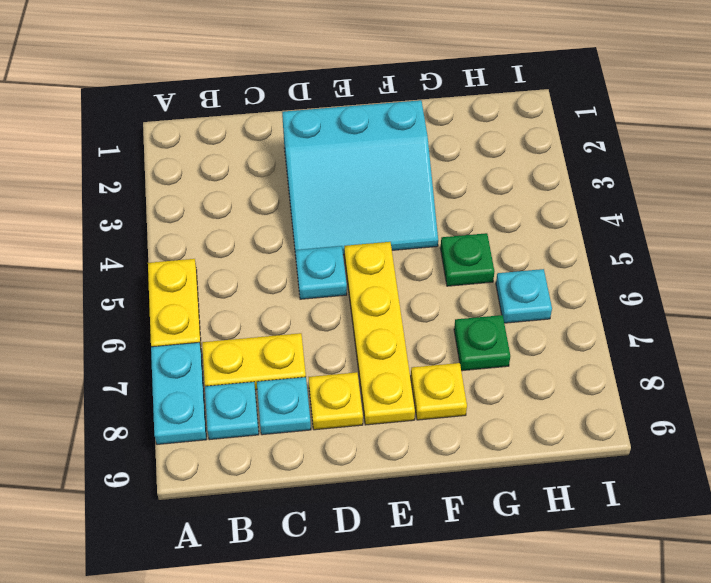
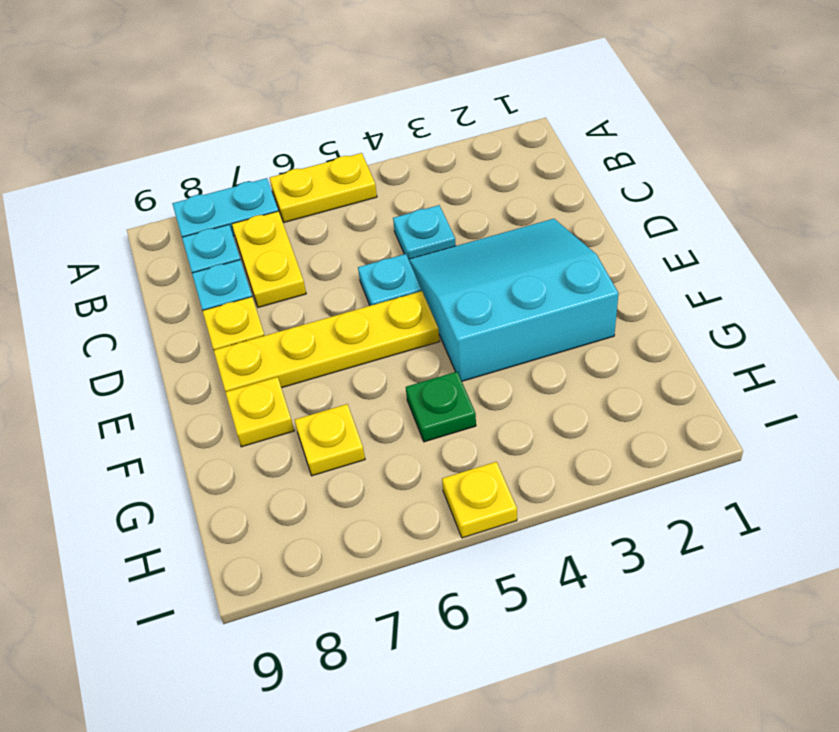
cyan slope D2:F4 level 1 top 2 -> cyan slope D2:F4 level 1 top F
green plate G7 level 1 -> yellow plate G7 level 1
cyan plate H6 level 1 -> cyan plate C4 level 1
none -> yellow plate I5 level 1

